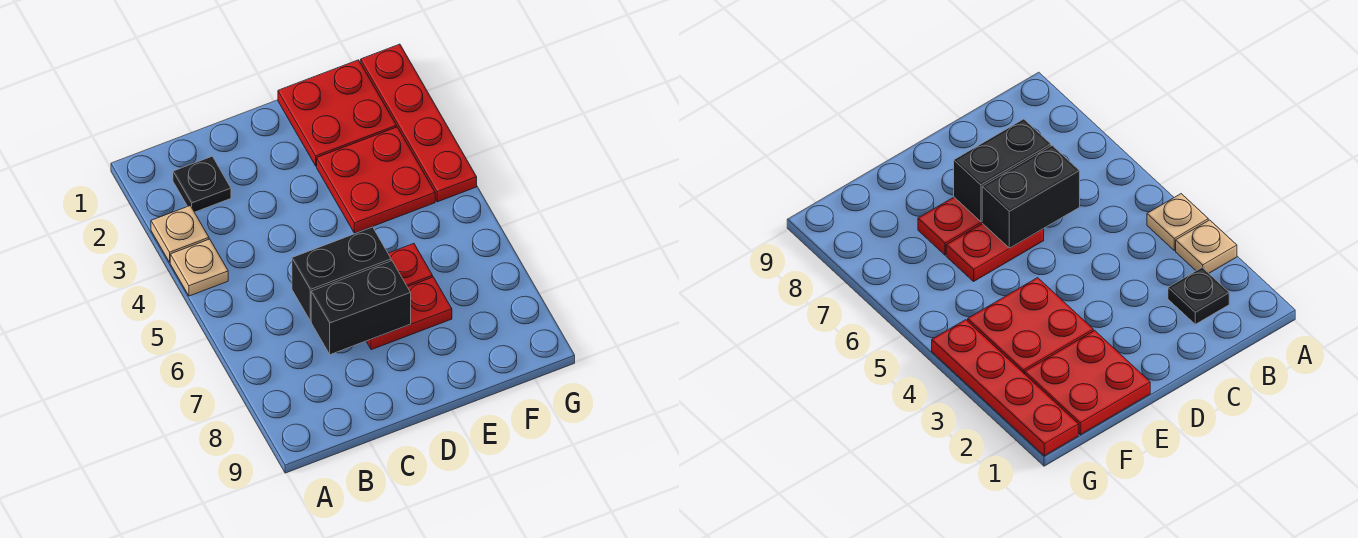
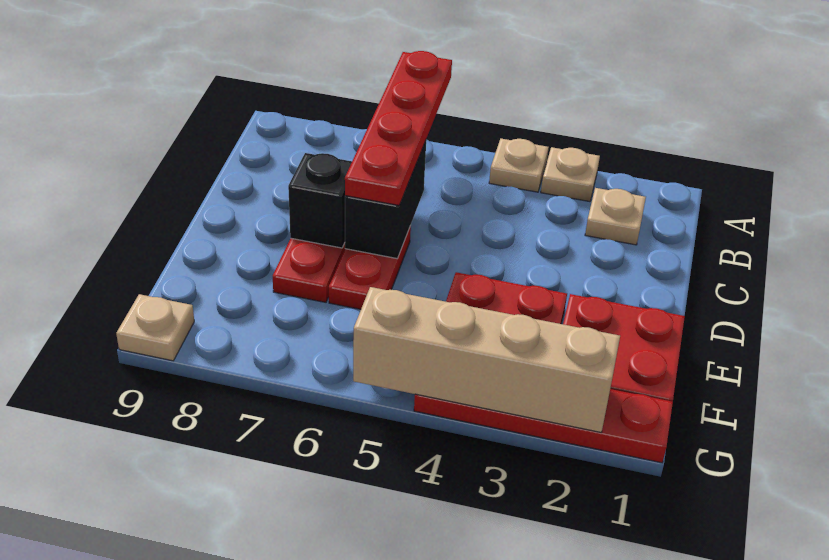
none -> red plate A6:D6 level 3
black plate B2 level 1 -> tan plate B2 level 1
black brick C7:D7 level 2 -> black brick D7 level 2
none -> tan brick G2:G5 level 2
none -> tan plate G9 level 1

